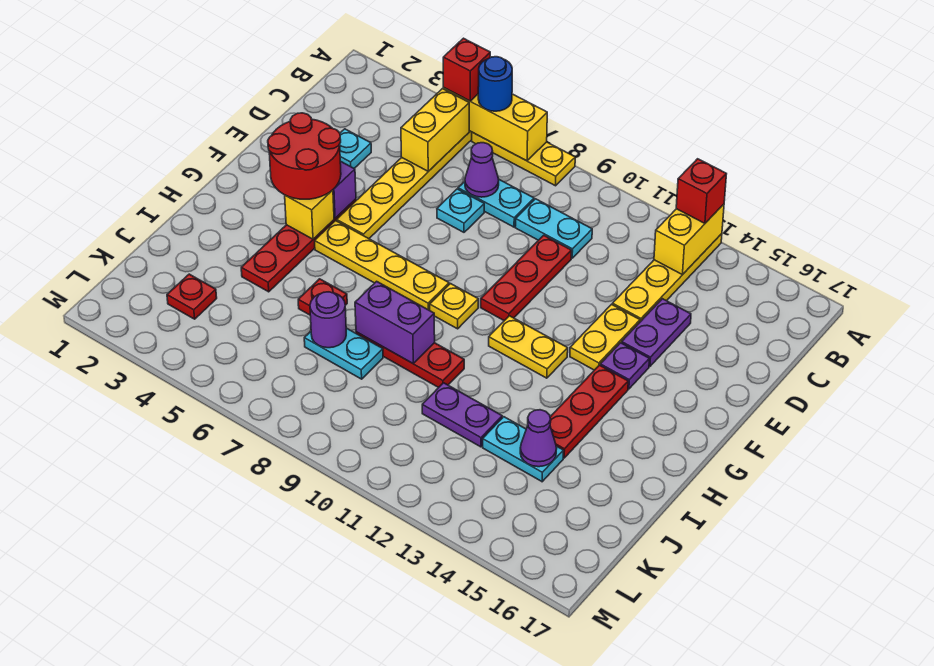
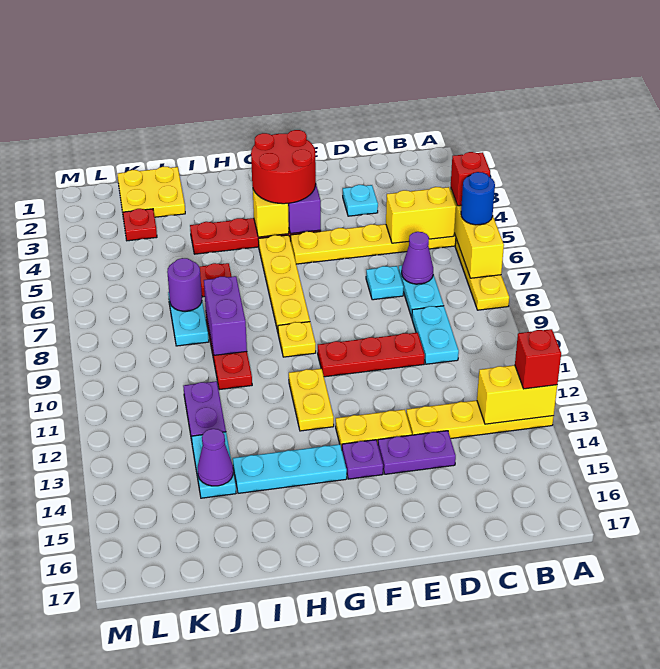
red plate G14:I14 level 1 -> cyan plate G14:I14 level 1
none -> yellow plate J1:K2 level 1

